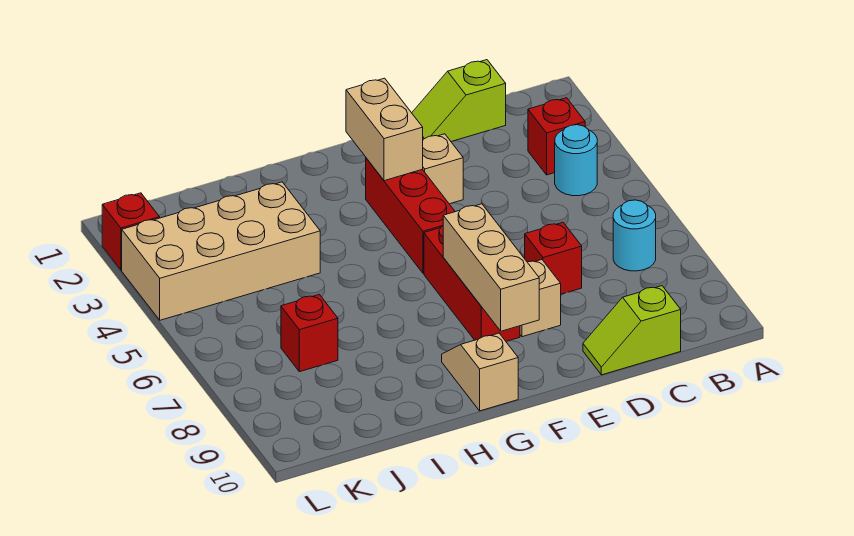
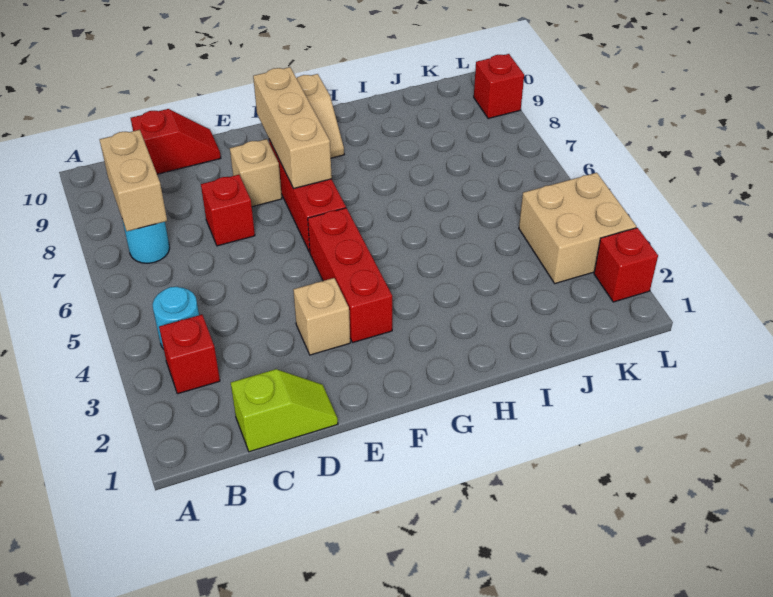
lime slope C10:D10 level 1 top C -> red slope C10:D10 level 1 top C
tan brick F2:F3 level 2 -> tan brick B7:B8 level 2
tan brick I3:L4 level 1 -> tan brick K3:L4 level 1
red brick J7 level 1 -> red brick L9 level 1

